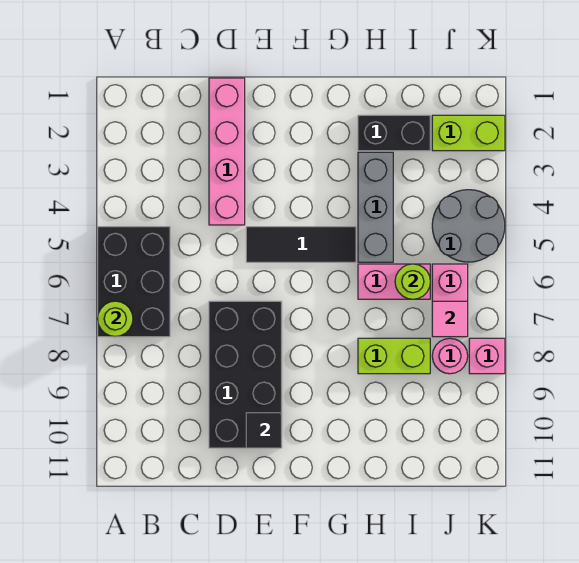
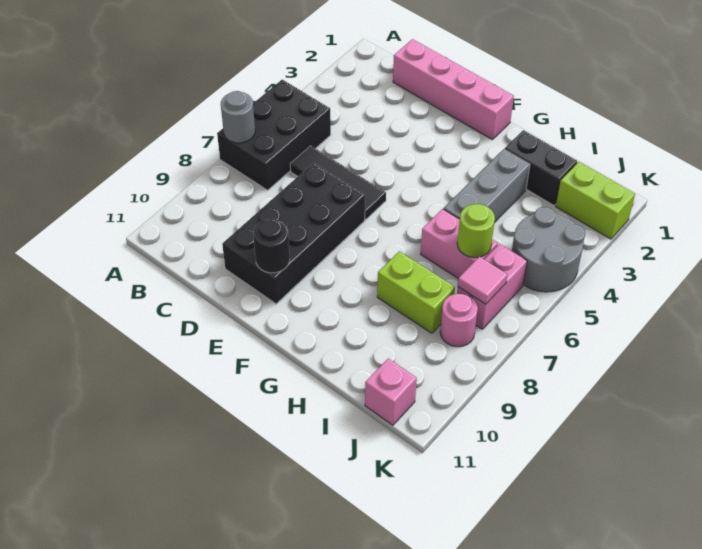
lime round brick A7 level 2 -> grey round brick A7 level 2
pink brick D1:D4 level 1 -> pink brick C1:F1 level 1
black tile E5:G5 level 1 -> black tile C6:E6 level 1
black tile E10 level 2 -> black round brick E10 level 2
pink brick K8 level 1 -> pink brick J11 level 1

